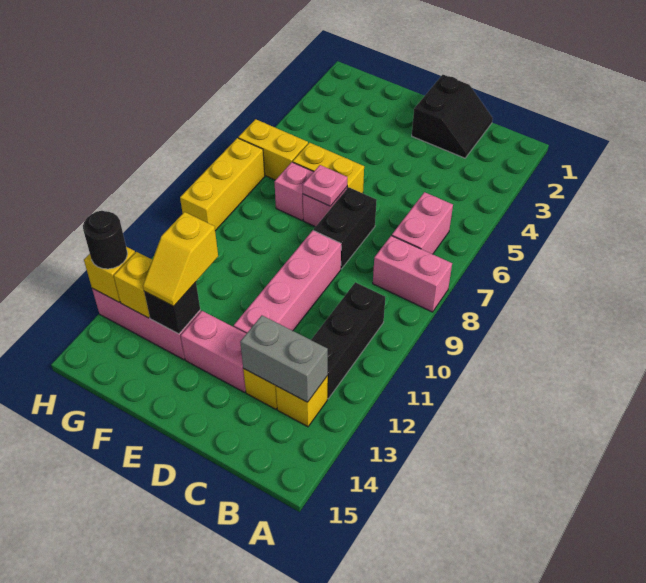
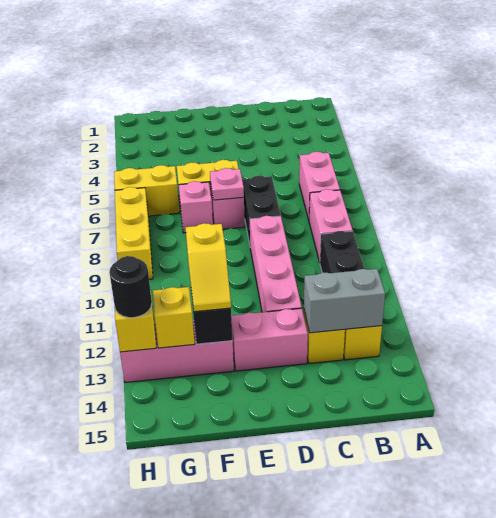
pink brick A8:B8 level 1 -> pink brick B8:B9 level 1
black slope C1:D2 level 1 top D -> none

